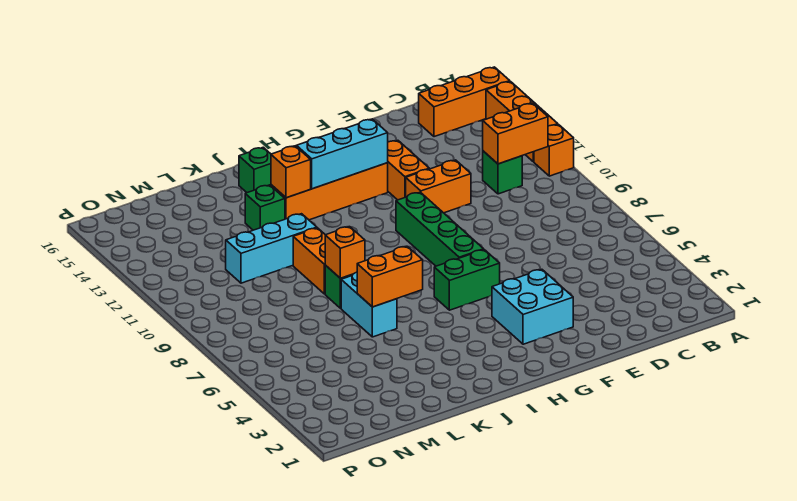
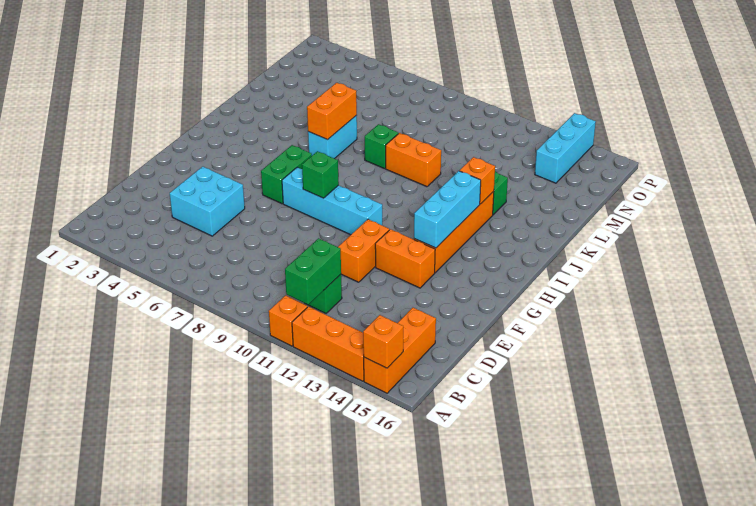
orange brick B11:C11 level 2 -> green brick B11:C11 level 2
cyan brick F3:G4 level 1 -> cyan brick D4:E5 level 1
green brick G7:G10 level 1 -> cyan brick G7:G10 level 1
green brick J15 level 1 -> green brick G8 level 2
cyan brick K6:K7 level 1 -> cyan brick J6:K6 level 1
orange brick K8 level 2 -> orange brick A15 level 2
cyan brick K11:M11 level 1 -> cyan brick N14:P14 level 1

